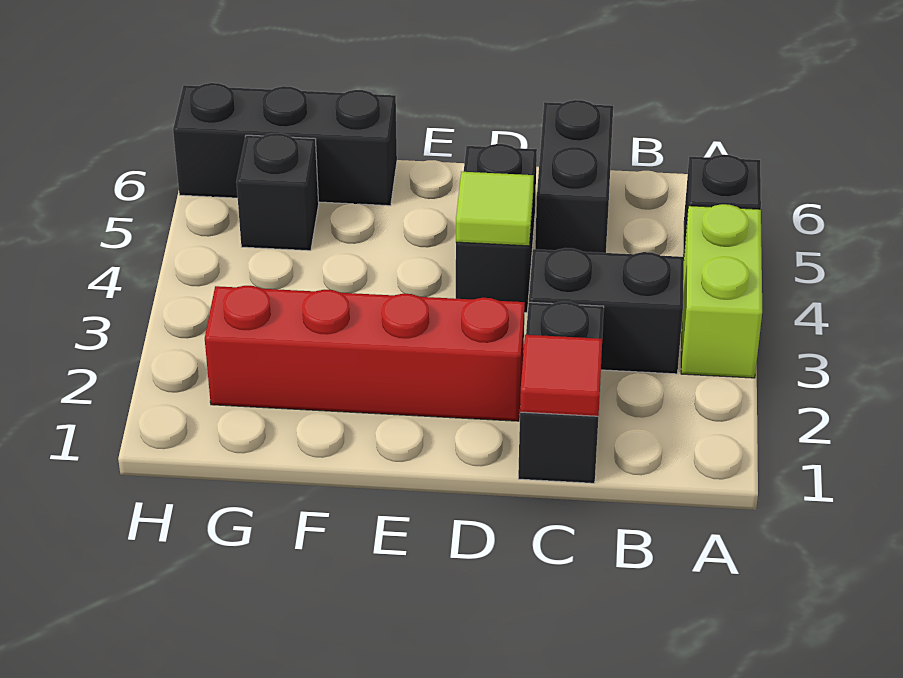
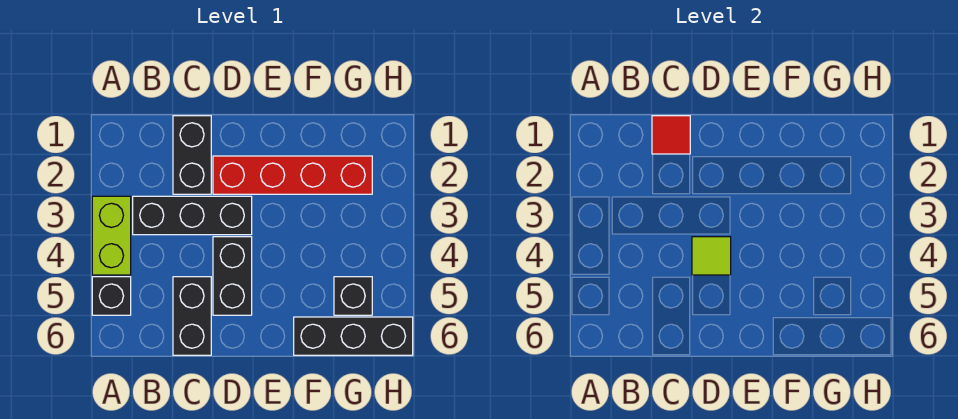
black brick B3:C3 level 1 -> black brick B3:D3 level 1

